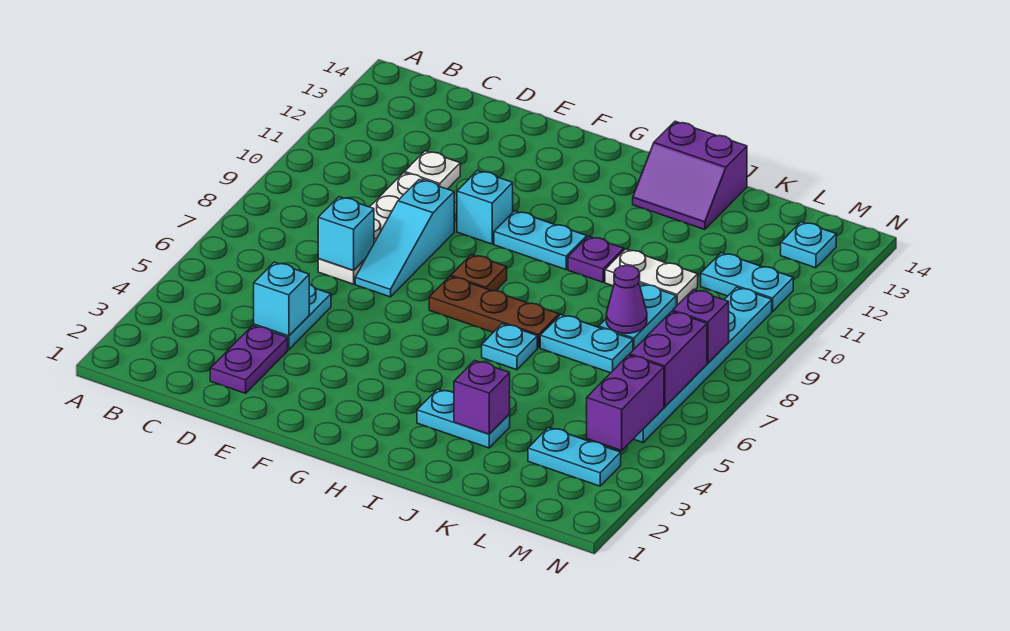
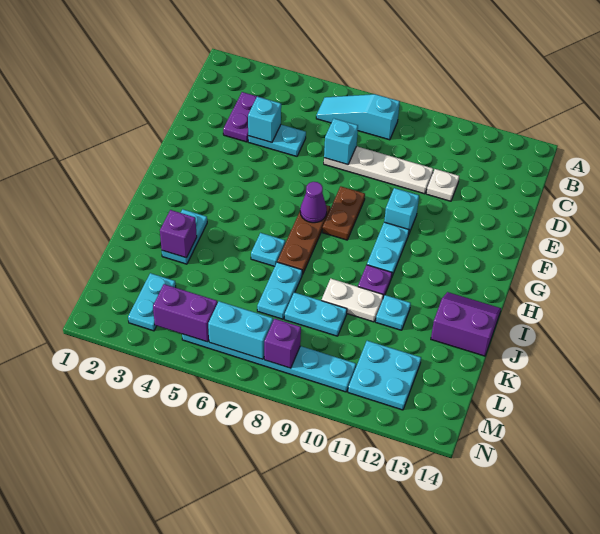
purple plate D2:D3 level 1 -> purple plate C3:D3 level 1
cyan slope E7:E9 level 1 top 9 -> cyan slope B6:B8 level 1 top 8
brown plate G8 level 1 -> brown plate F8:G8 level 1
purple slope I13:J14 level 1 top 14 -> purple slope I13:J14 level 1 top J
white plate J10:K10 level 1 -> white plate J9:J10 level 1
purple cone K8 level 2 -> purple cone G7 level 2
cyan plate L11:M11 level 1 -> cyan plate L11:M12 level 1
purple brick M6:M7 level 2 -> cyan brick M6:M7 level 2
cyan plate M13 level 1 -> cyan plate J11 level 1

